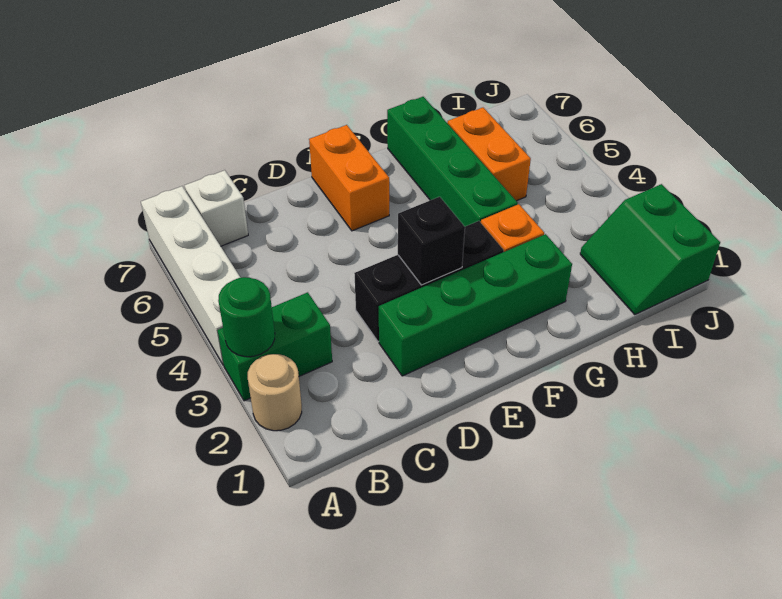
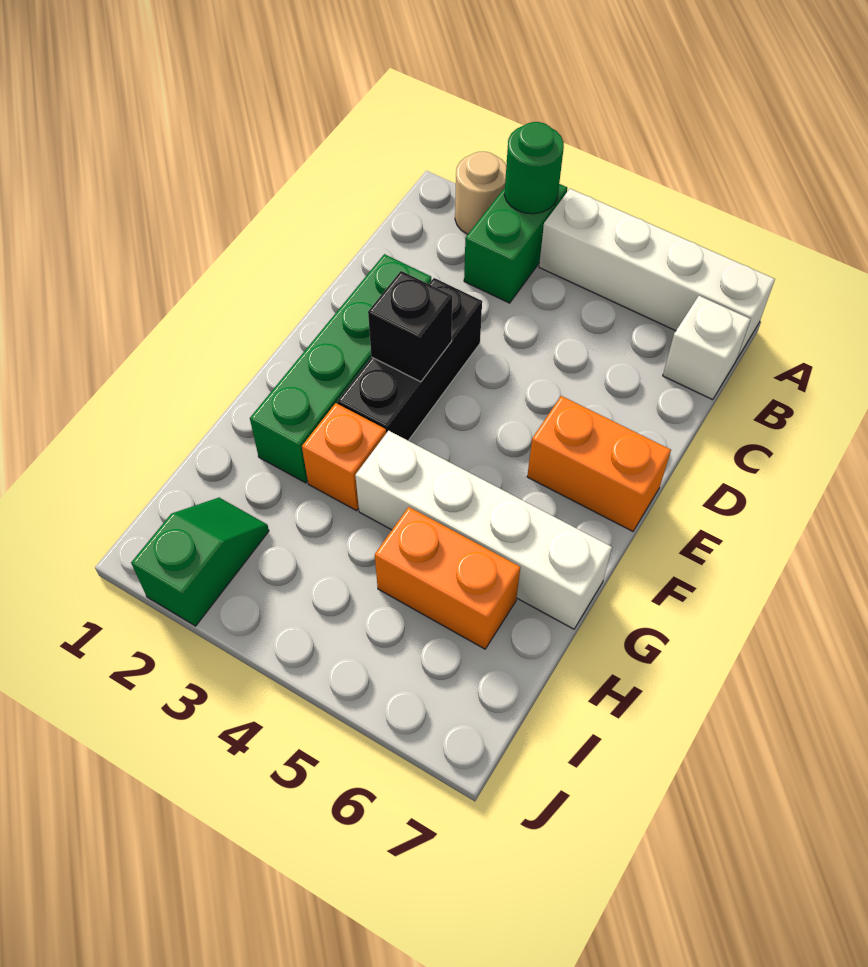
green brick G4:G7 level 1 -> white brick G4:G7 level 1
green slope I1:J2 level 1 top J -> green slope I2:J2 level 1 top J

